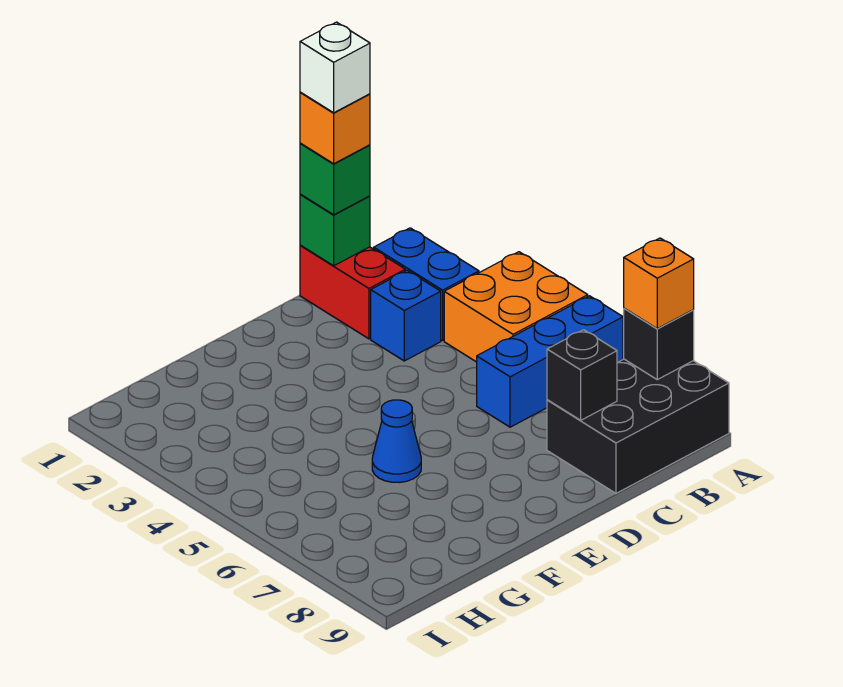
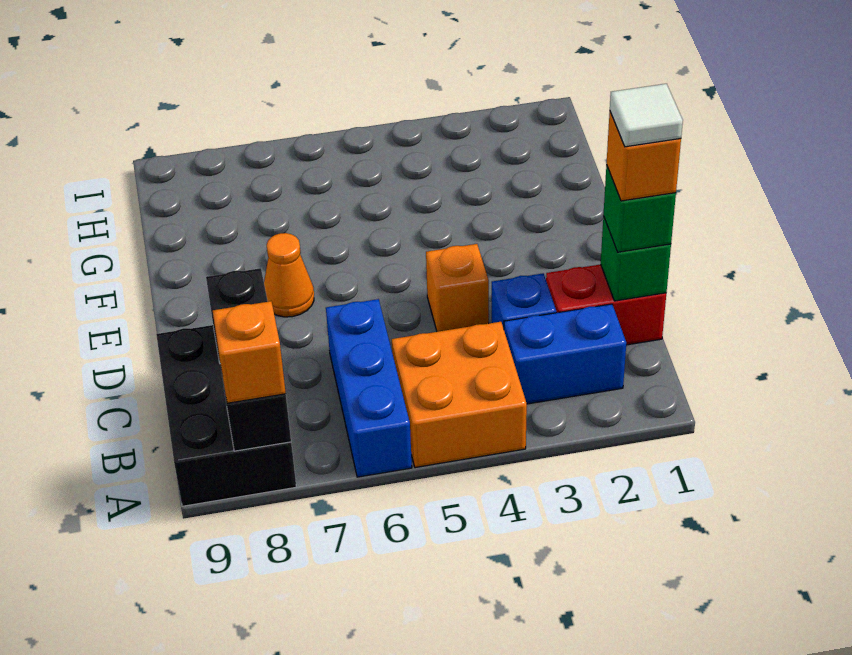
white brick C1 level 5 -> white tile C1 level 5
none -> orange brick D4 level 1
none -> orange cone E7 level 1
blue cone F6 level 1 -> none

